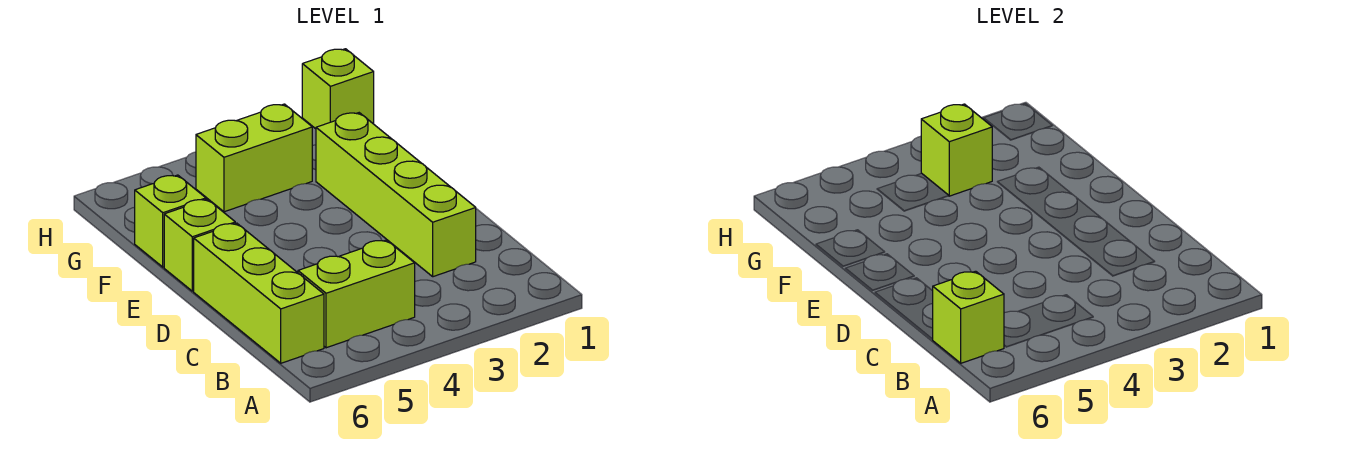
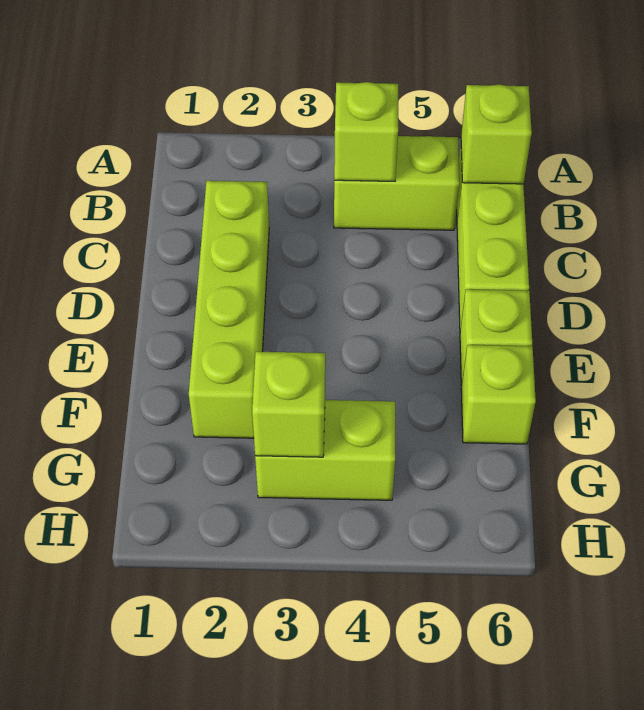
lime brick H1 level 1 -> lime brick B4 level 2

